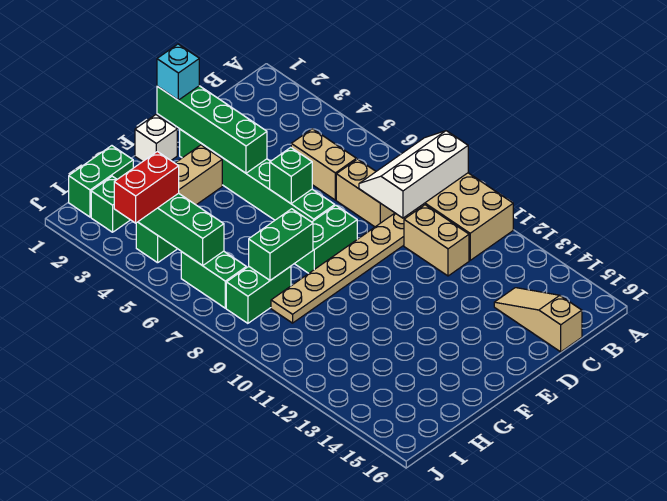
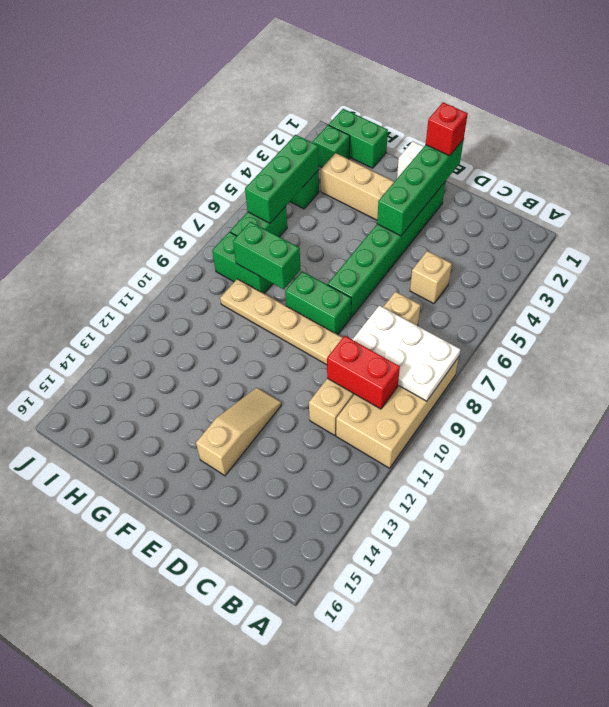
white slope A8:C9 level 2 top 9 -> white plate A8:C9 level 2
tan brick C5:C6 level 1 -> tan brick C5 level 1
tan slope C14:C16 level 1 top 16 -> tan slope E12:E14 level 1 top 14
cyan brick E1 level 3 -> red brick E1 level 3
green brick E6 level 2 -> none
red brick I4:J4 level 3 -> red brick B10:C10 level 2

